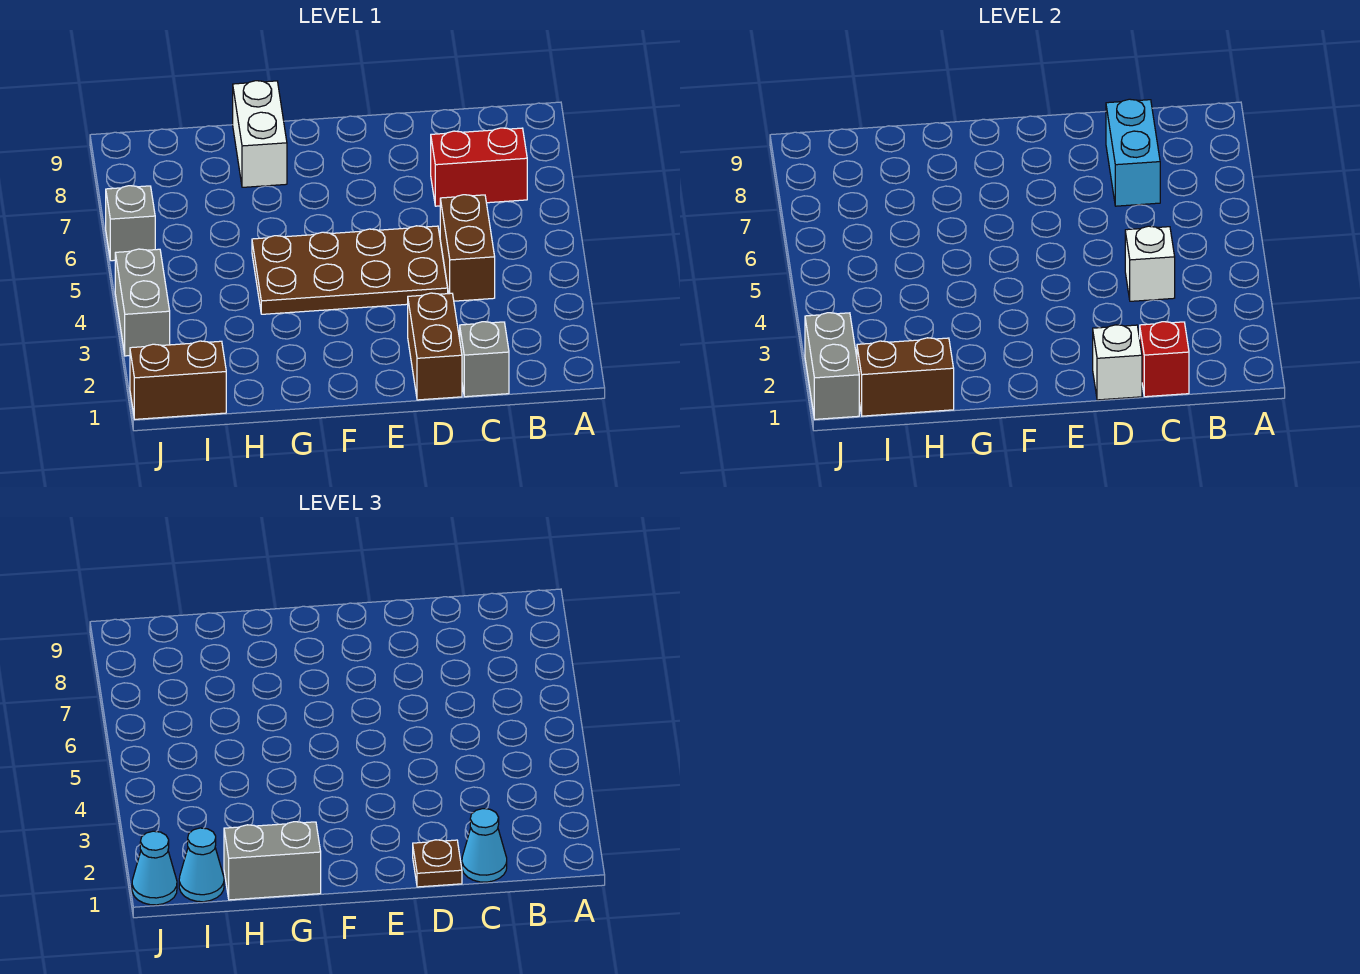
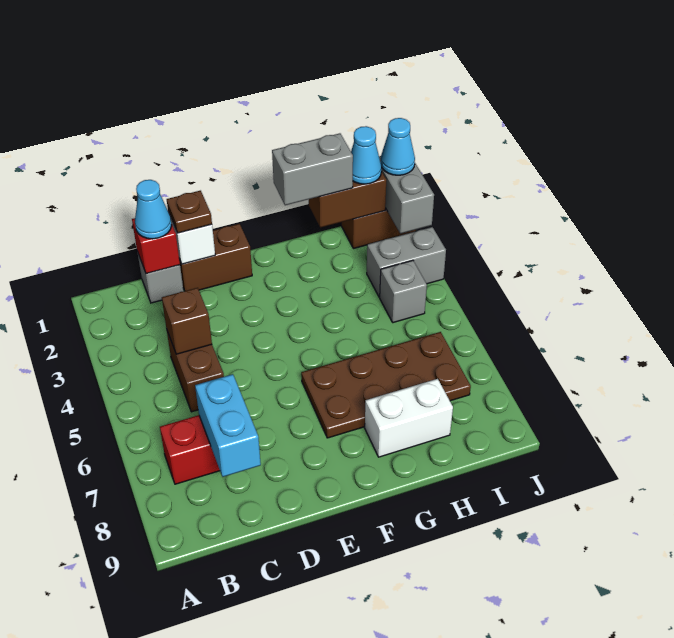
white brick C4 level 2 -> brown brick C4 level 2
brown brick D1:D2 level 1 -> brown brick D1:E1 level 1
brown plate D4:G5 level 1 -> brown plate F6:I7 level 1
white brick G8:G9 level 1 -> white brick G8:H8 level 1
grey brick J3:J4 level 1 -> grey brick I3:J3 level 1
grey brick J6 level 1 -> grey brick I4 level 1

